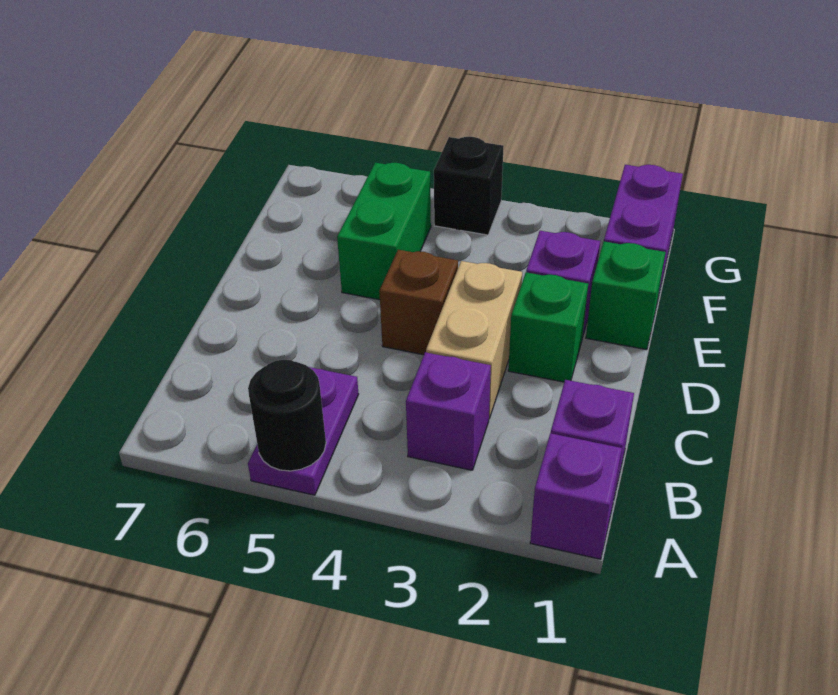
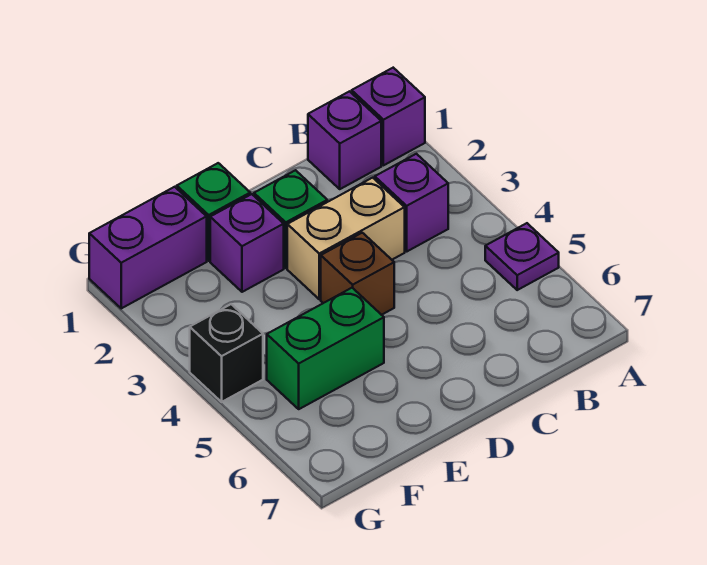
purple plate A5:B5 level 1 -> purple plate A5 level 1
black round brick A5 level 2 -> none

